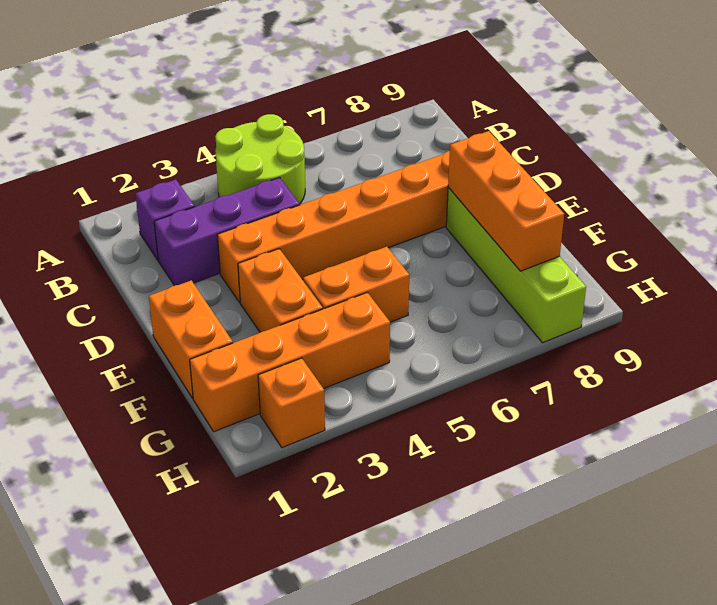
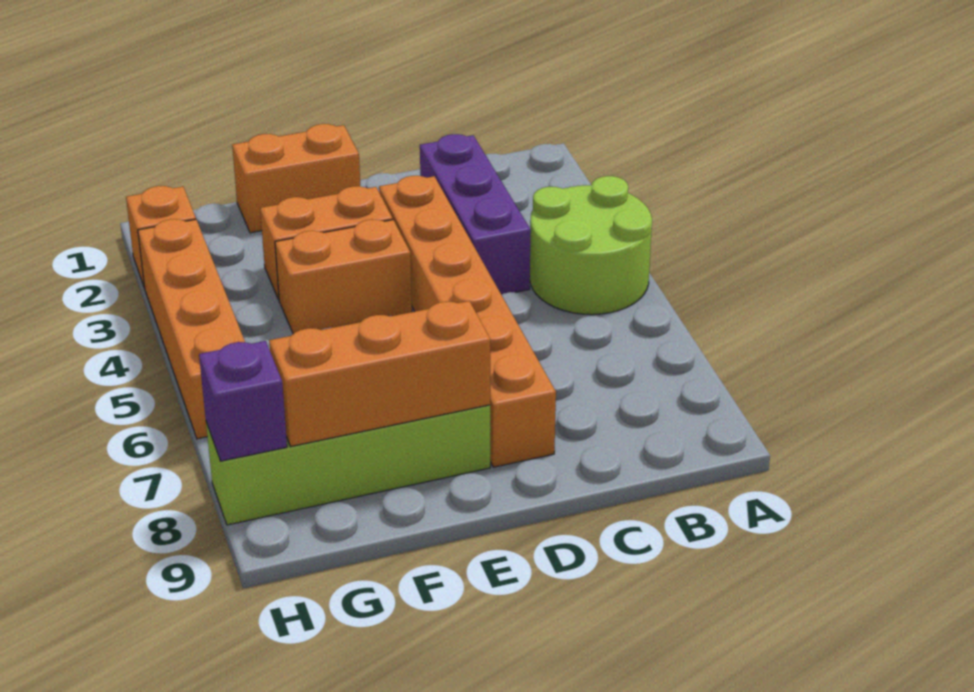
purple brick B2 level 1 -> purple brick H8 level 2
orange brick F4:F5 level 1 -> orange brick E4:F4 level 1
orange brick G1:G4 level 1 -> orange brick H3:H6 level 1

